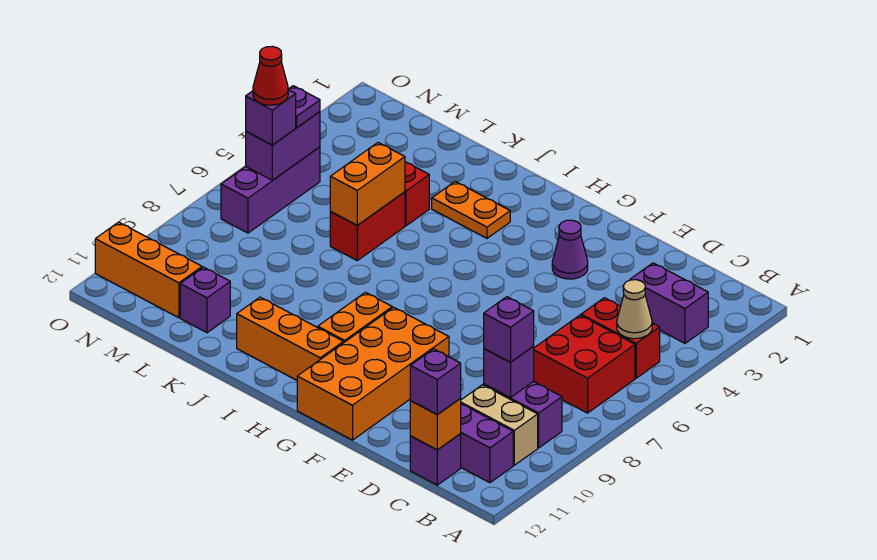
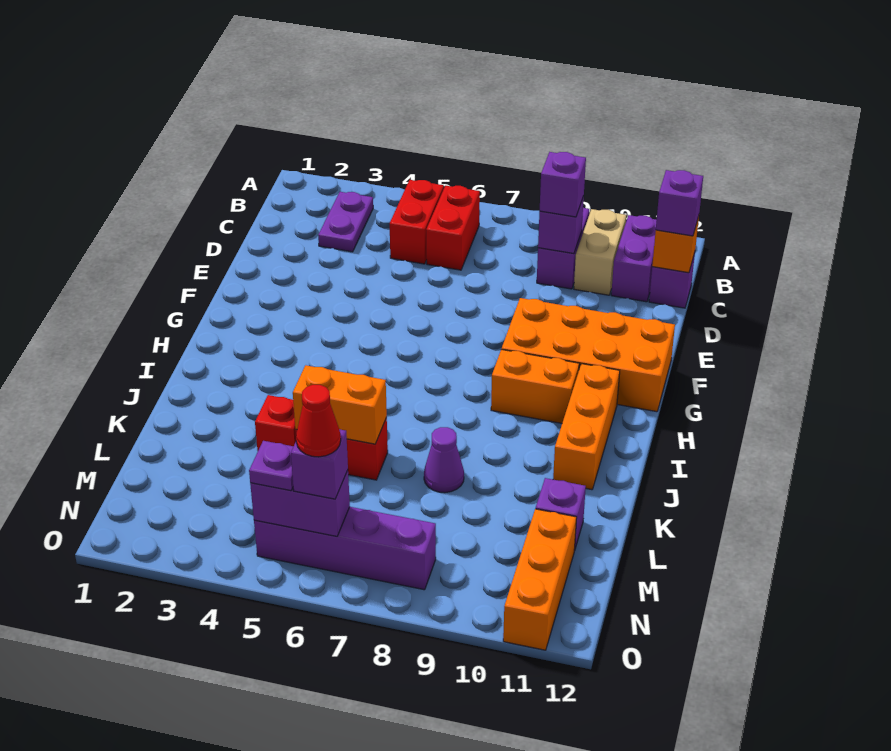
purple brick B3:C3 level 1 -> purple plate B3:C3 level 1
tan cone B5 level 2 -> none
red brick B6:C7 level 1 -> red brick B6:C6 level 1
purple cone F3 level 1 -> purple cone K8 level 1
orange plate I3:J3 level 1 -> none
purple brick N5:N7 level 1 -> purple brick N5:N8 level 1

